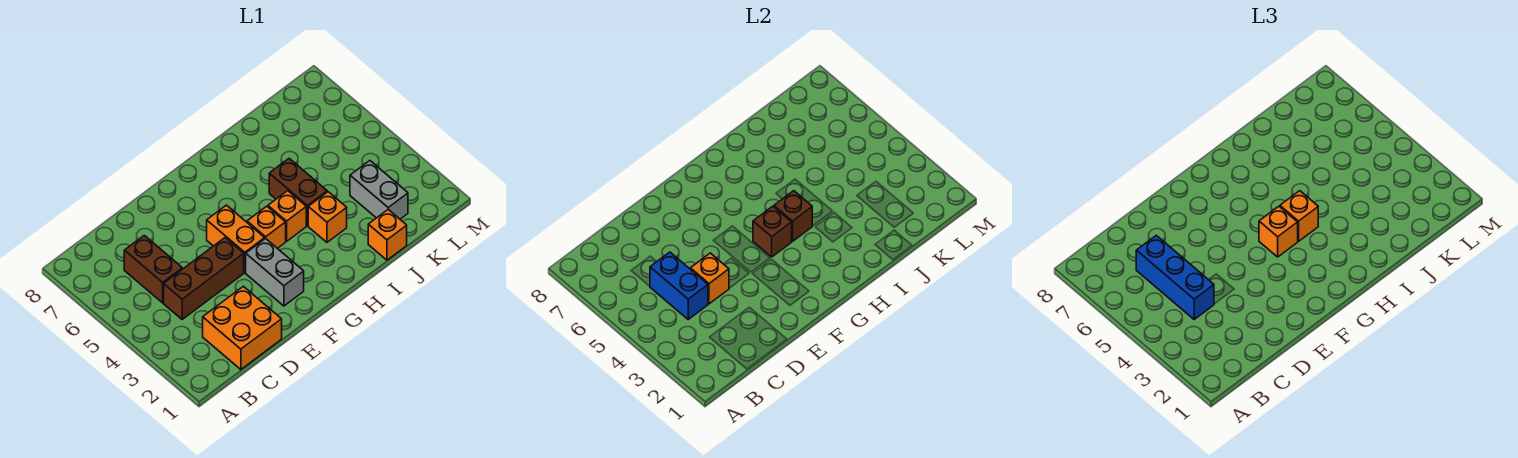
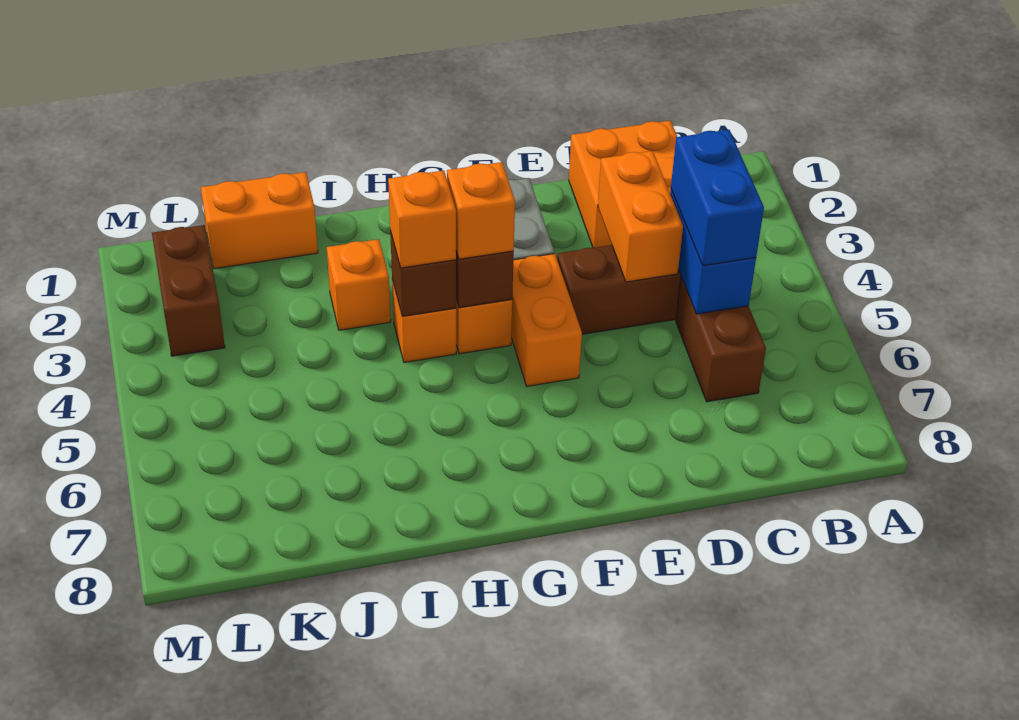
blue brick C4:C6 level 3 -> blue brick C4:C5 level 3
orange brick D4 level 2 -> orange brick D3:D4 level 2
brown brick I4:I5 level 1 -> brown brick L2:L3 level 1
orange brick J1 level 1 -> orange brick J1:K1 level 1
grey brick K2:K3 level 1 -> none

